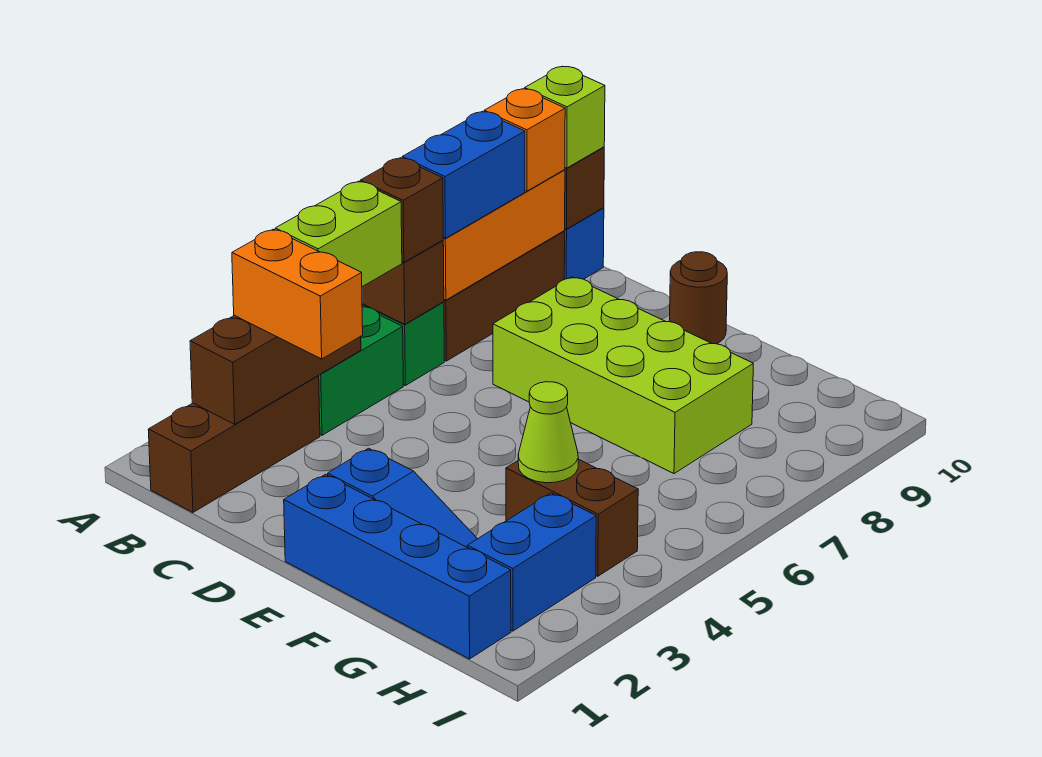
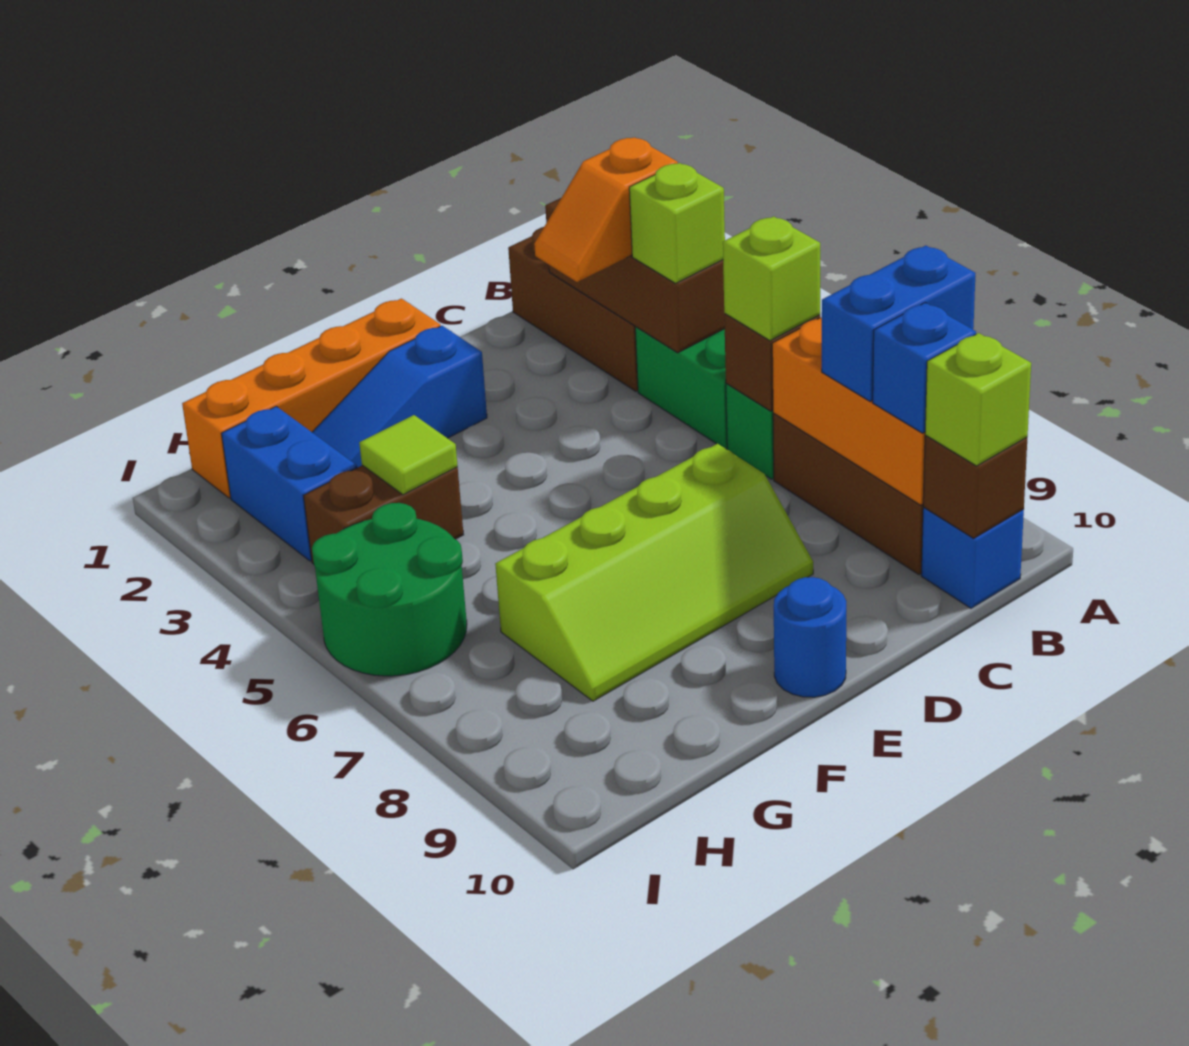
orange brick B3:C3 level 3 -> orange slope B3:C3 level 3 top B
lime brick B4:B5 level 3 -> lime brick B4 level 3
brown brick B6 level 3 -> lime brick B6 level 3
blue brick B7:B8 level 3 -> blue brick A8:B8 level 3
orange brick B9 level 3 -> blue brick B9 level 3
lime brick D7:G8 level 1 -> lime slope D7:G8 level 1 top 7
blue brick E1:H1 level 1 -> orange brick E1:H1 level 1
brown round brick E10 level 1 -> blue round brick E10 level 1
lime cone G4 level 2 -> lime tile G4 level 2
none -> green round brick H5:I6 level 1

